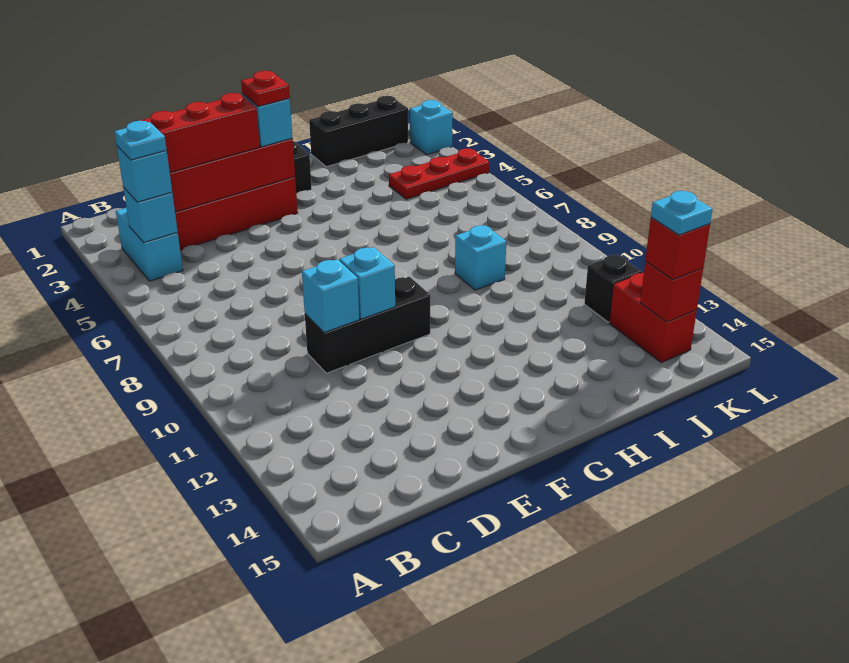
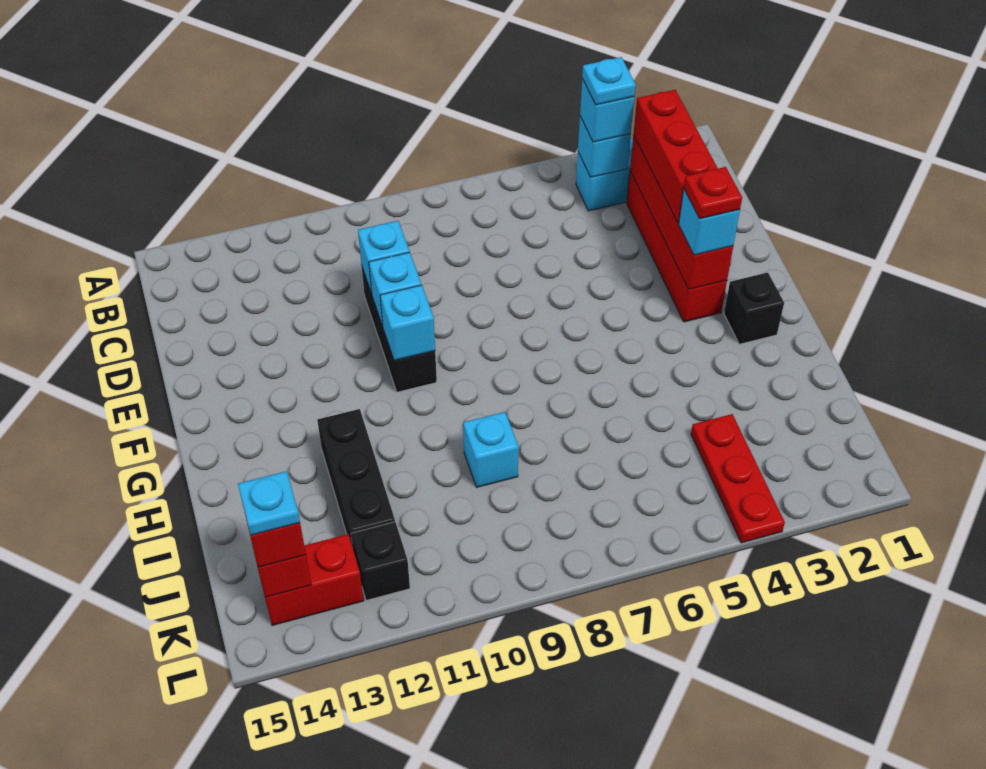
black brick I1:K1 level 1 -> black brick H12:J12 level 1
cyan brick L2 level 1 -> cyan brick F10 level 2

